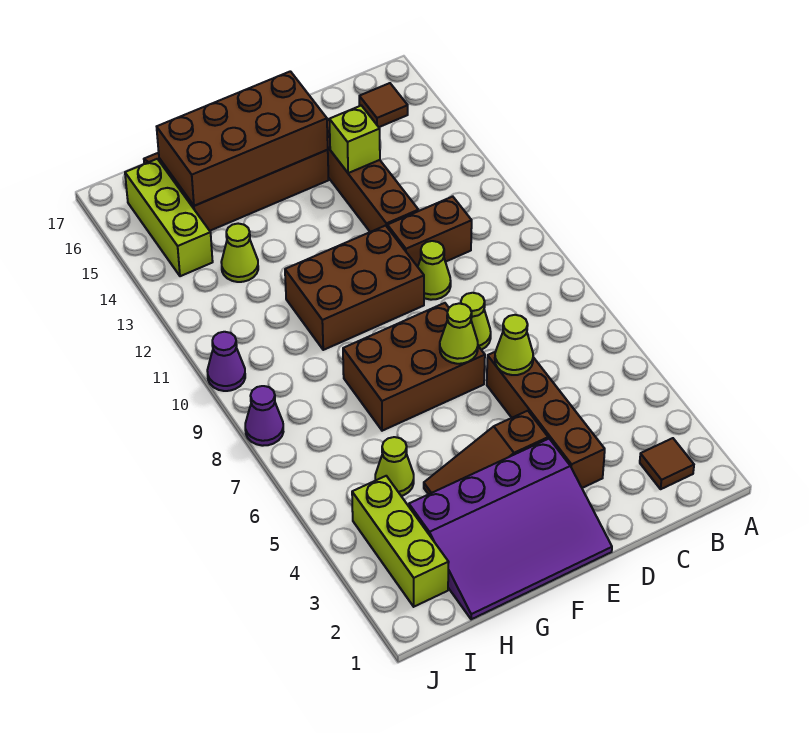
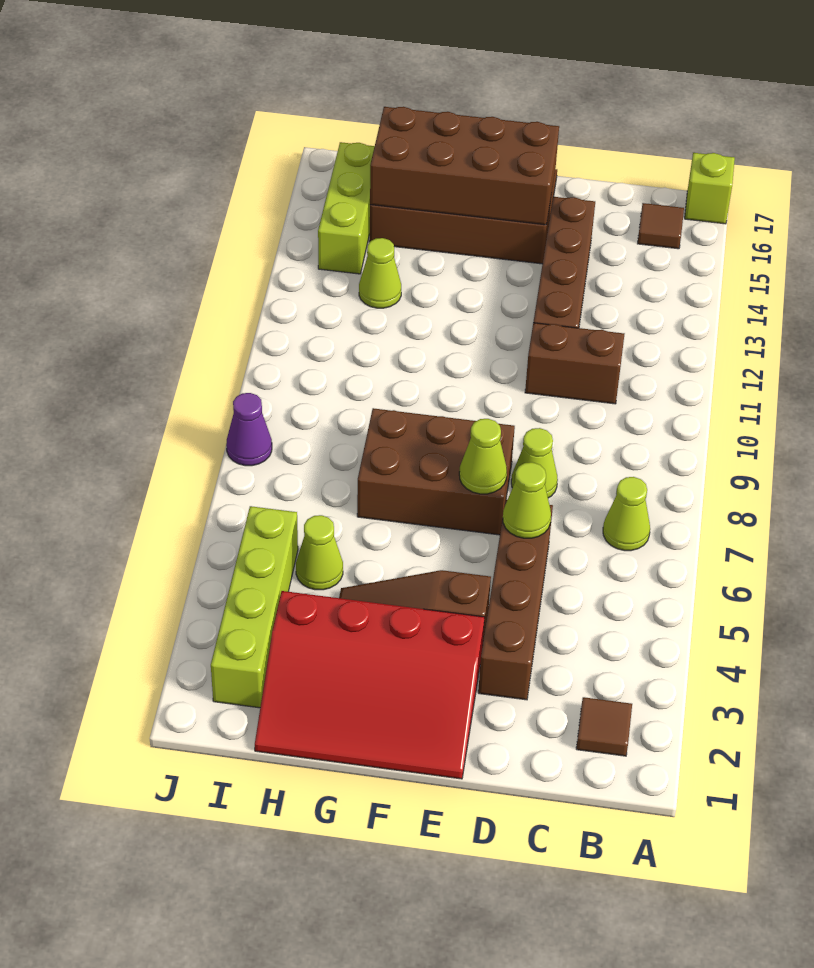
lime cone D10 level 1 -> lime cone B7 level 1
lime brick D14 level 2 -> lime brick A17 level 1
purple slope E1:H3 level 1 top 3 -> red slope E1:H3 level 1 top 3
brown brick E10:G11 level 1 -> none
lime brick I2:I4 level 1 -> lime brick I2:I5 level 1
purple cone J10 level 1 -> none

